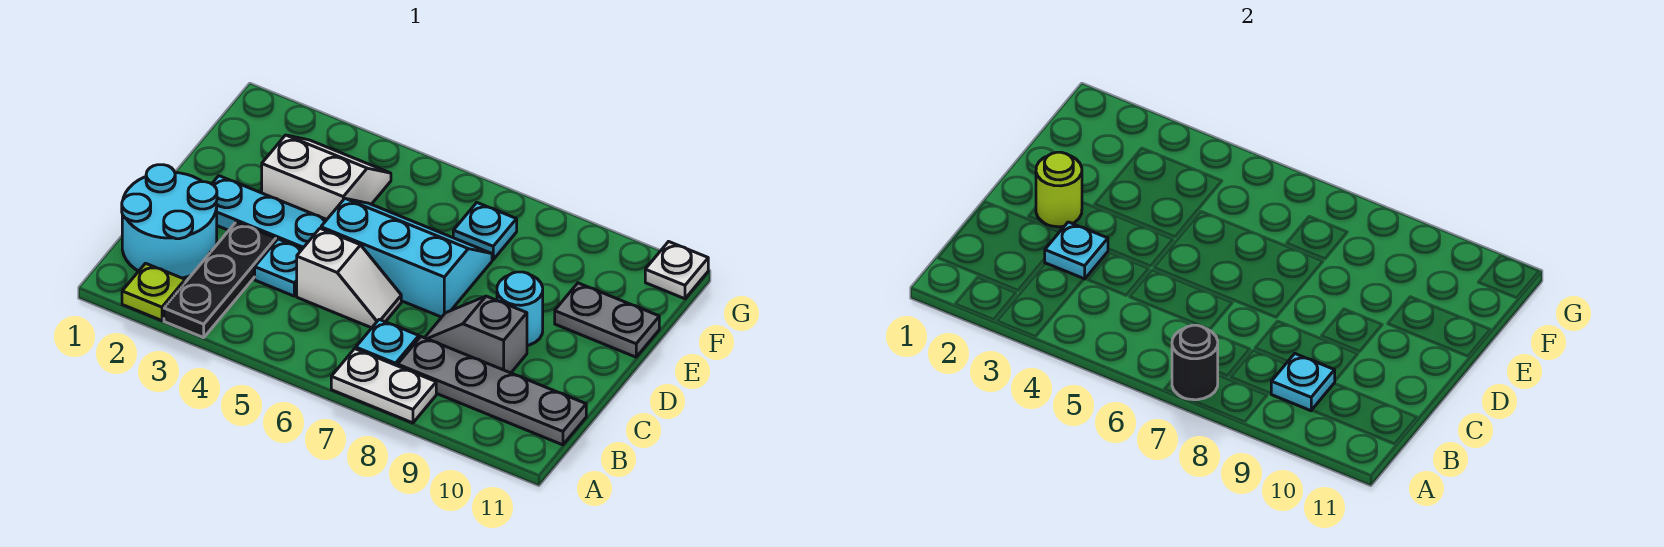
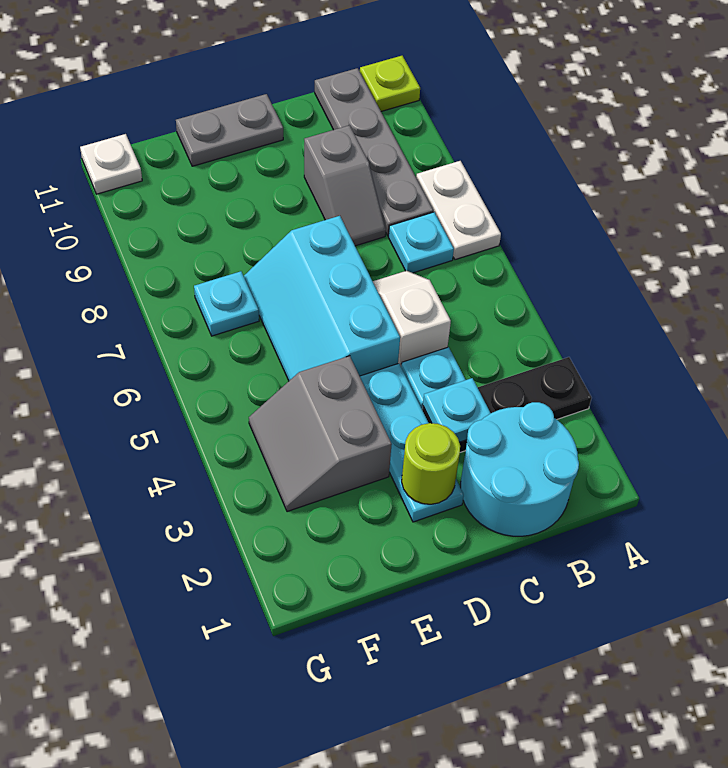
lime plate A2 level 1 -> lime plate A11 level 1
black round brick A7 level 2 -> none
cyan plate B9 level 2 -> none
cyan round brick D9 level 1 -> none
white slope E3:F4 level 1 top E -> grey slope E3:F4 level 1 top E
grey plate E10:E11 level 1 -> grey plate D11:E11 level 1

